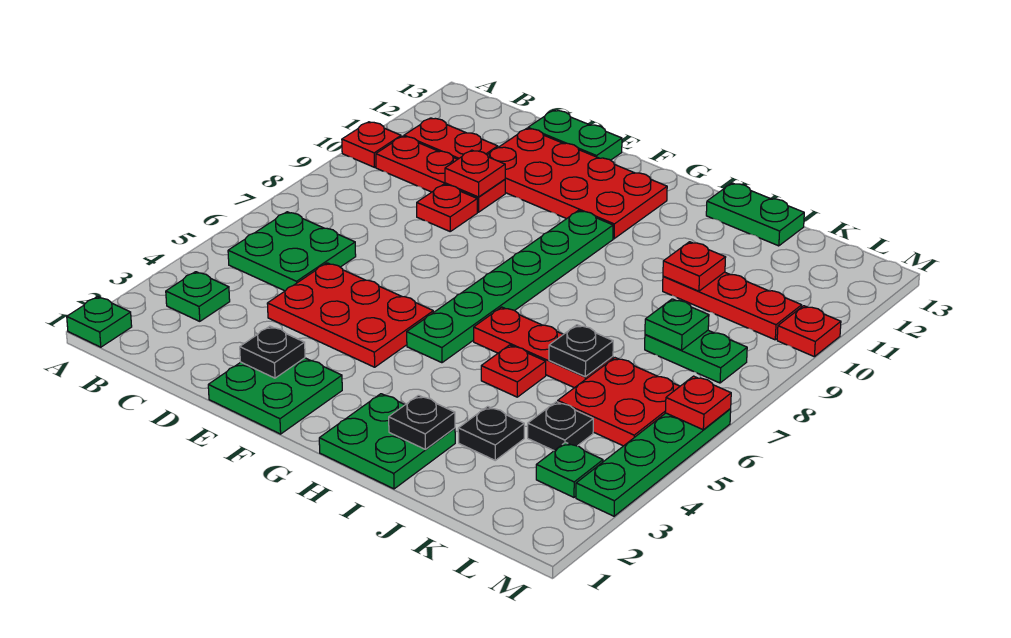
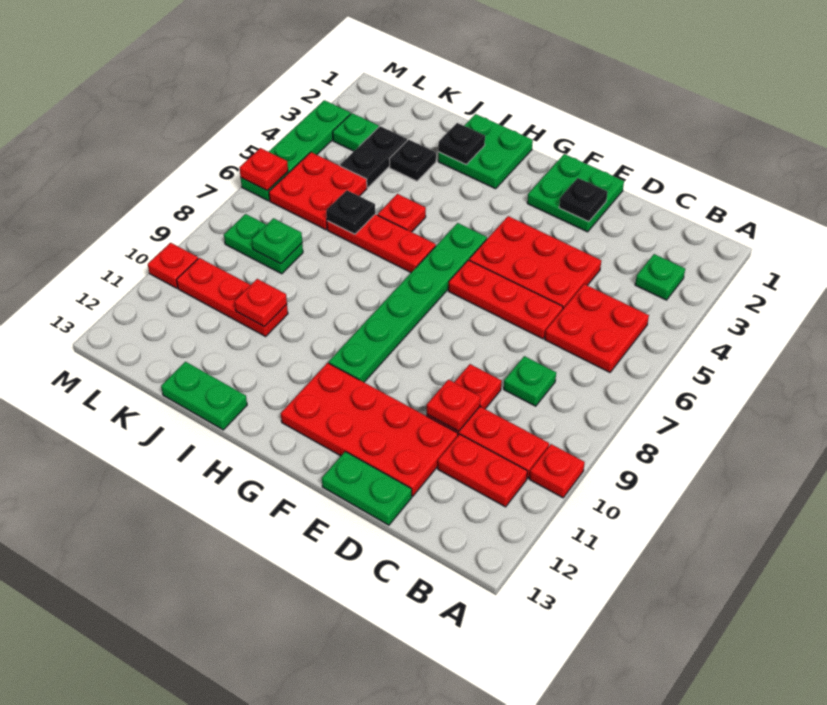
green plate A1 level 1 -> green plate C8 level 1
green plate B5:C6 level 1 -> red plate B5:C6 level 1
none -> red plate D6:F6 level 1
black plate K4 level 1 -> black plate K3:K4 level 1

